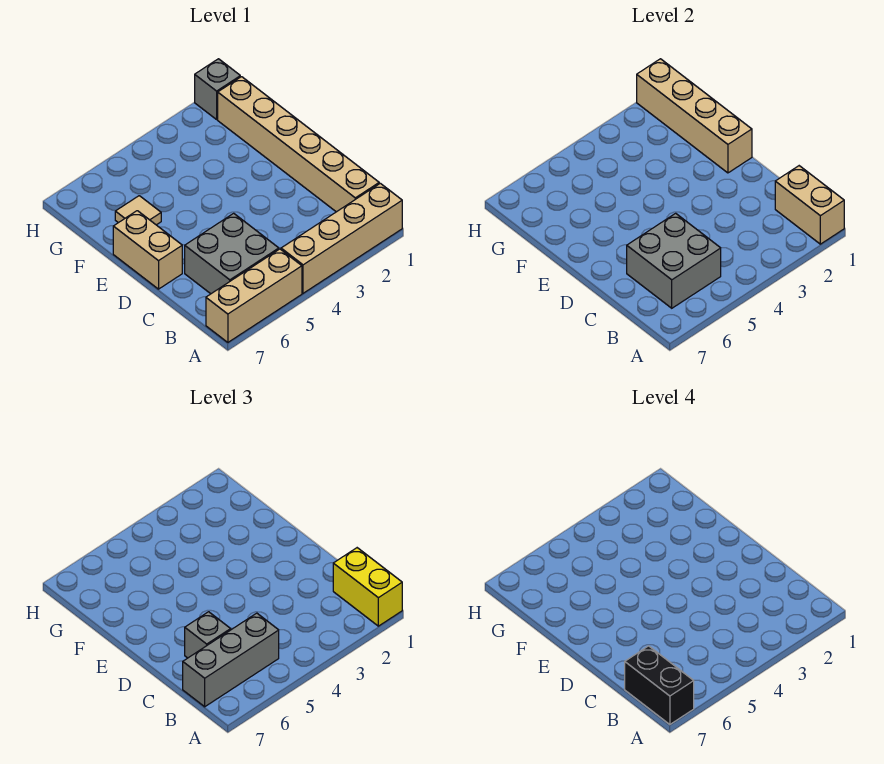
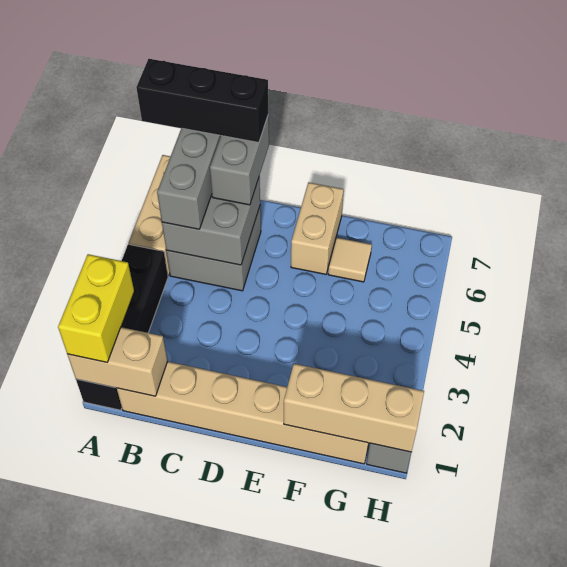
tan brick A1:A4 level 1 -> black brick A1:A4 level 1
yellow brick A1:B1 level 3 -> yellow brick A1:A2 level 3
black brick A7:B7 level 4 -> black brick A7:C7 level 4
grey brick C6 level 3 -> grey brick C6:C7 level 3
tan brick D7:E7 level 1 -> tan brick E6:E7 level 1
tan brick E1:H1 level 2 -> tan brick F1:H1 level 2

